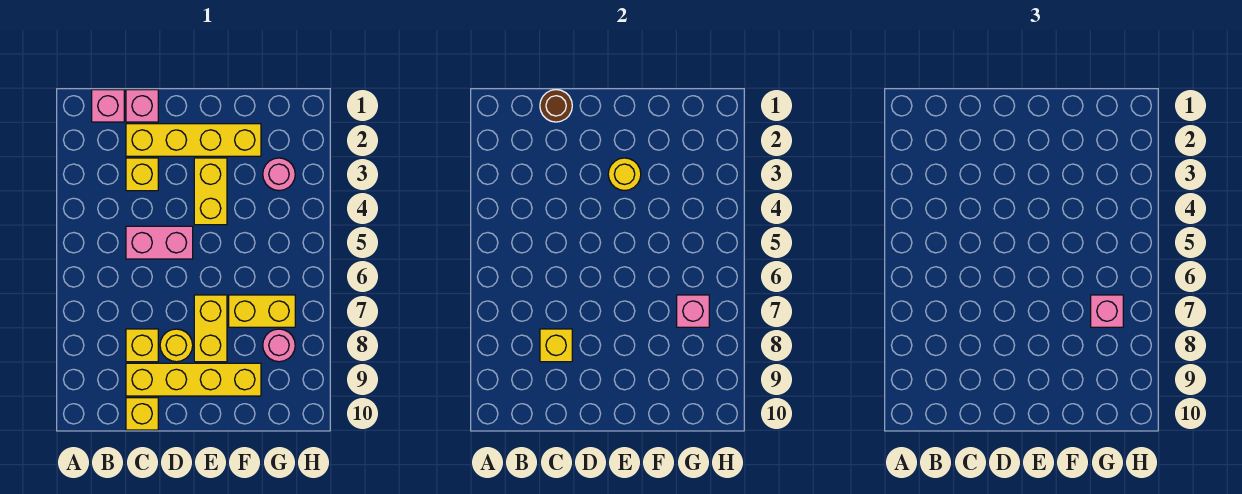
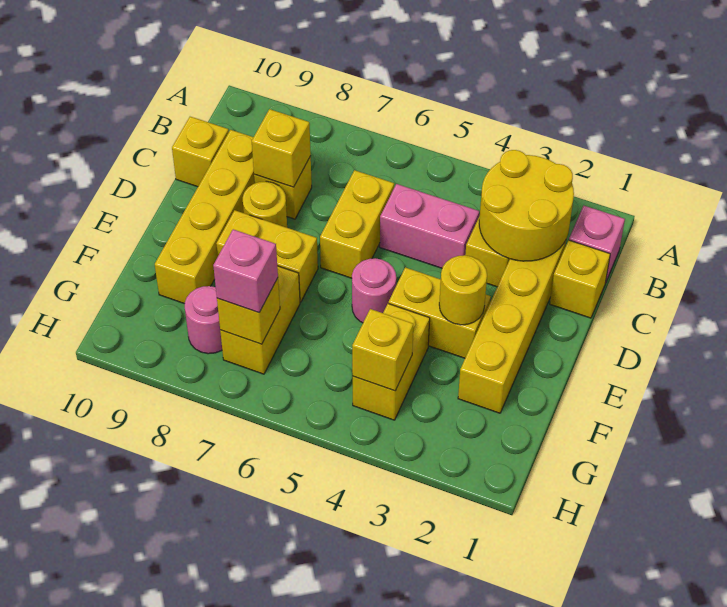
none -> yellow round brick B2:C3 level 2
pink brick C1 level 1 -> yellow brick C1 level 1
brown round brick C1 level 2 -> none
pink brick C5:D5 level 1 -> pink brick C4:C5 level 1
none -> yellow brick C6:D6 level 1
none -> yellow brick F4:G4 level 1
pink round brick G3 level 1 -> pink round brick E5 level 1
none -> yellow brick G4 level 2
pink brick G7 level 2 -> yellow brick G7 level 2

